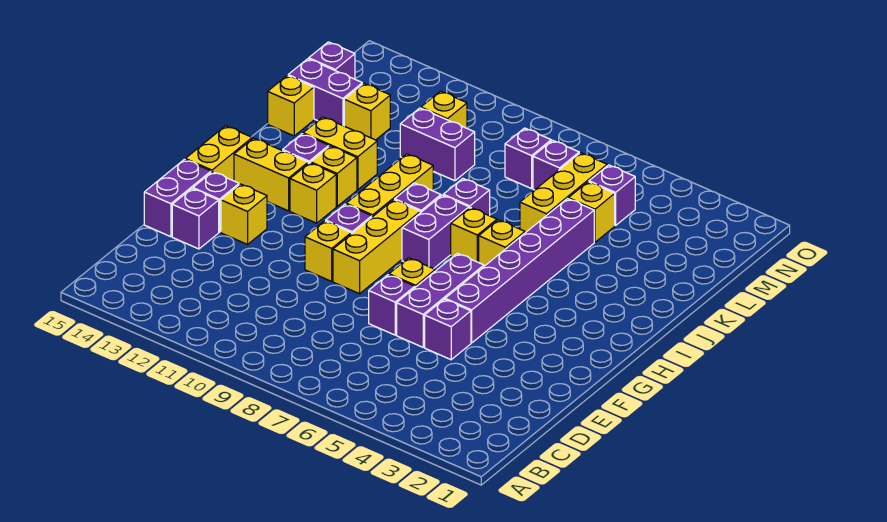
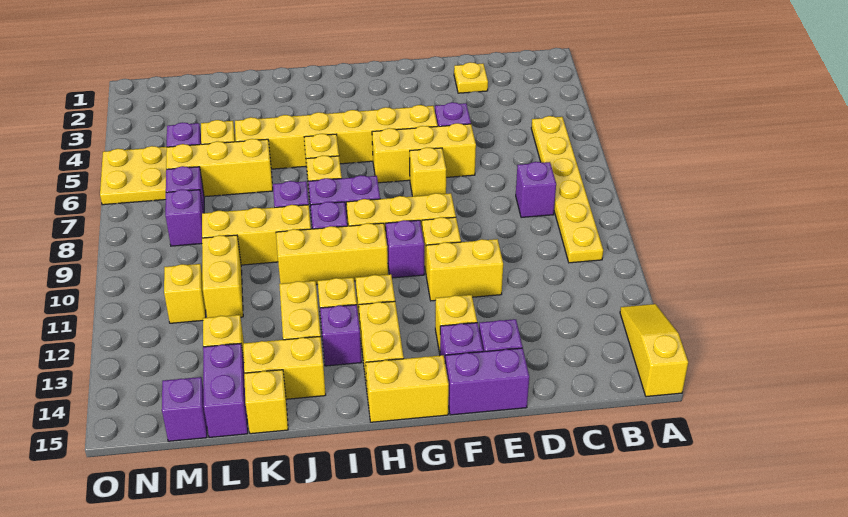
none -> yellow slope A13:A15 level 1 top 15
none -> yellow plate B5:B10 level 1
none -> yellow plate D2 level 1
purple brick E6:G6 level 1 -> yellow brick E6:G6 level 1
purple brick E7 level 1 -> purple brick C8 level 1
none -> yellow brick E11:F11 level 1
purple brick F5:K5 level 1 -> yellow brick F5:K5 level 1
none -> yellow brick J9:L9 level 1
none -> yellow brick J14:K14 level 1
purple brick L10:L11 level 1 -> yellow brick L10:L11 level 1
none -> yellow plate N5:O6 level 1

